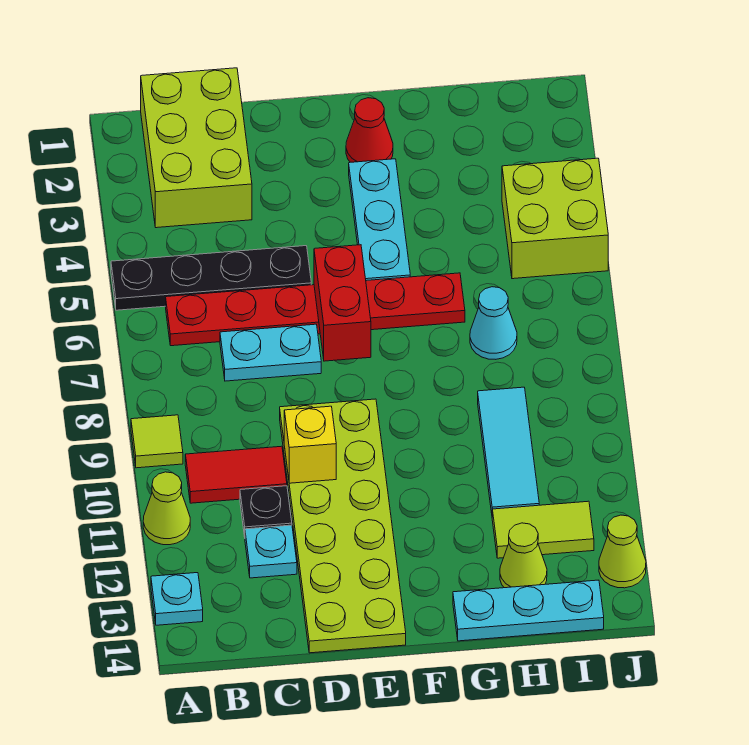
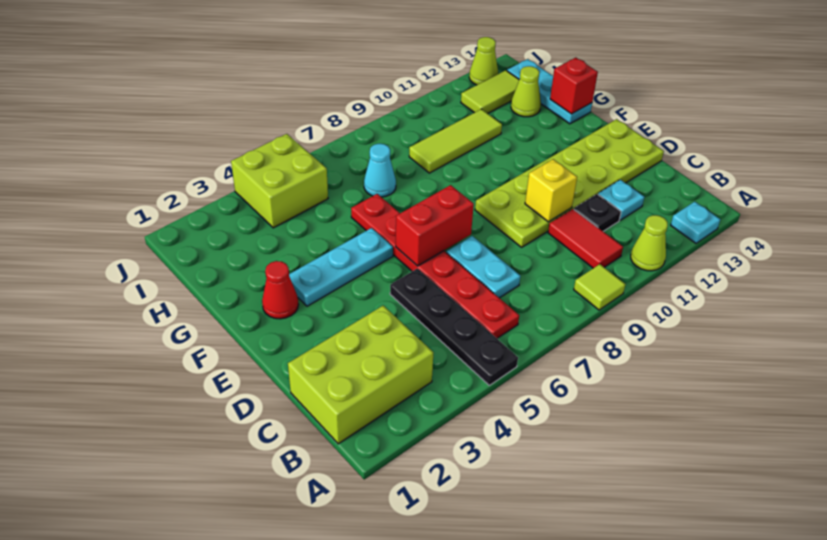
none -> red brick G14 level 2
cyan tile H9:H11 level 1 -> lime tile H9:H11 level 1
lime tile H12:I12 level 1 -> lime tile I12:I13 level 1

